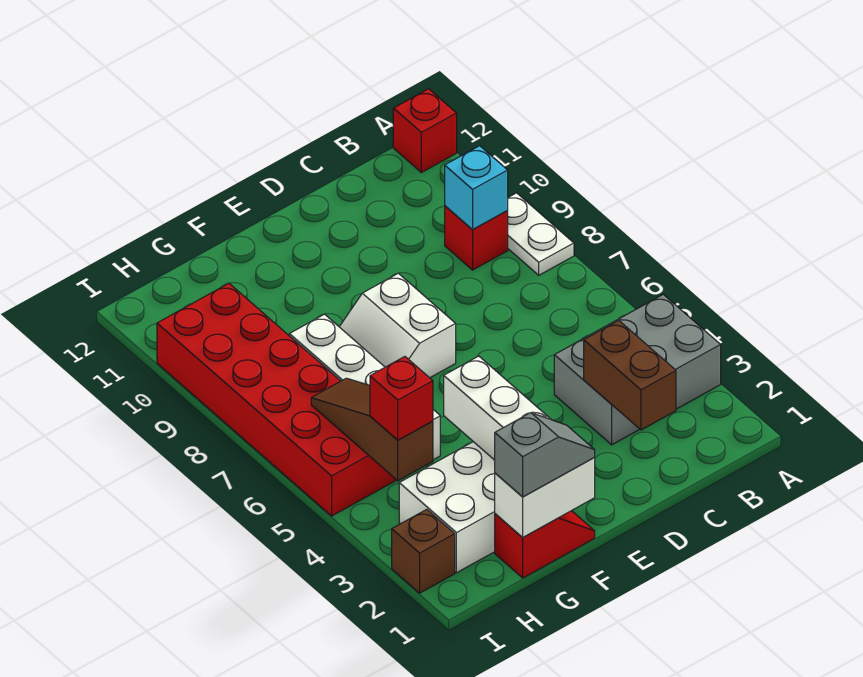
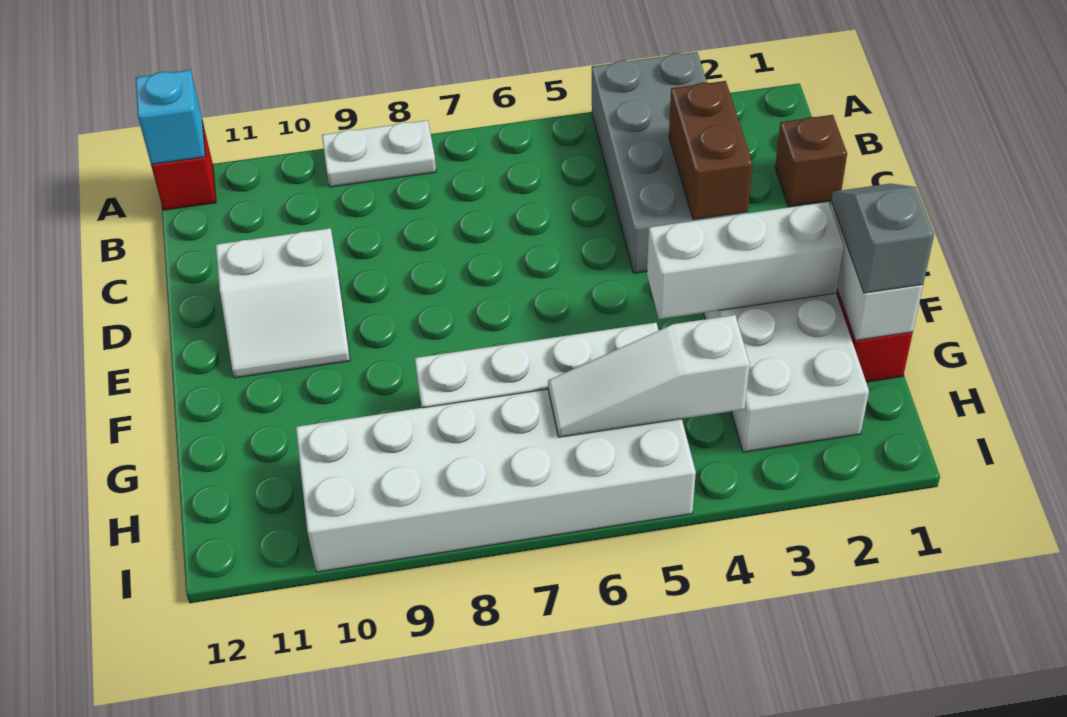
grey brick A3:C4 level 1 -> grey brick A3:D4 level 1
red brick B9 level 1 -> none
cyan brick B9 level 2 -> cyan brick A12 level 2
brown brick C2:C3 level 2 -> brown brick C3:D3 level 2
white slope E7:F8 level 1 top E -> white slope D10:E11 level 1 top D
brown slope H4:H6 level 2 top 4 -> white slope H4:H6 level 2 top 4
red brick H4 level 3 -> none
red brick H5:I10 level 1 -> white brick H5:I10 level 1
brown brick I2 level 1 -> brown brick C1 level 1

